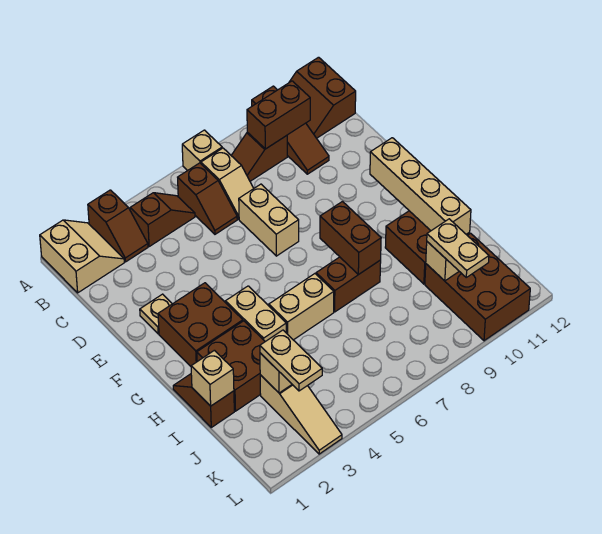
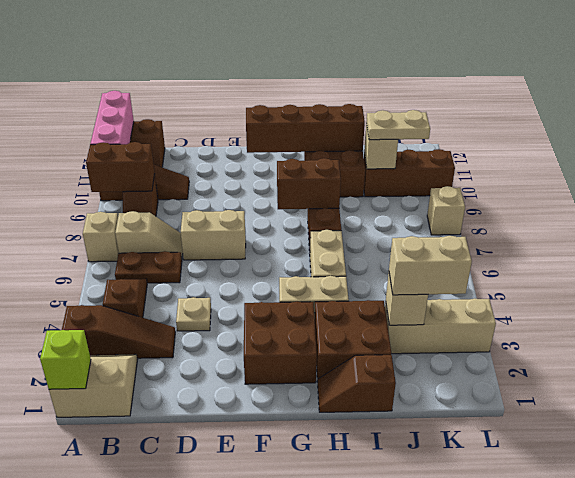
none -> lime brick A1 level 2
brown slope A3:B3 level 1 top A -> brown slope A3:C3 level 1 top A
none -> pink brick A10:A12 level 2
brown slope B6:C6 level 1 top B -> brown plate B6:C6 level 1
brown brick B9:B10 level 2 -> brown brick A9:B9 level 2
tan plate E2 level 1 -> tan plate D4 level 1
tan brick F11:I11 level 2 -> brown brick F11:I11 level 2
tan brick I1 level 2 -> tan brick L8 level 1
tan slope J3:L3 level 1 top J -> tan brick J3:L3 level 1
tan plate J3:K3 level 3 -> tan brick J3:K3 level 3
brown brick J10:L11 level 1 -> brown brick J10:L10 level 1

